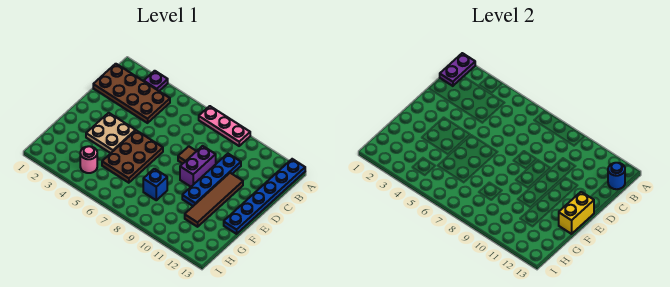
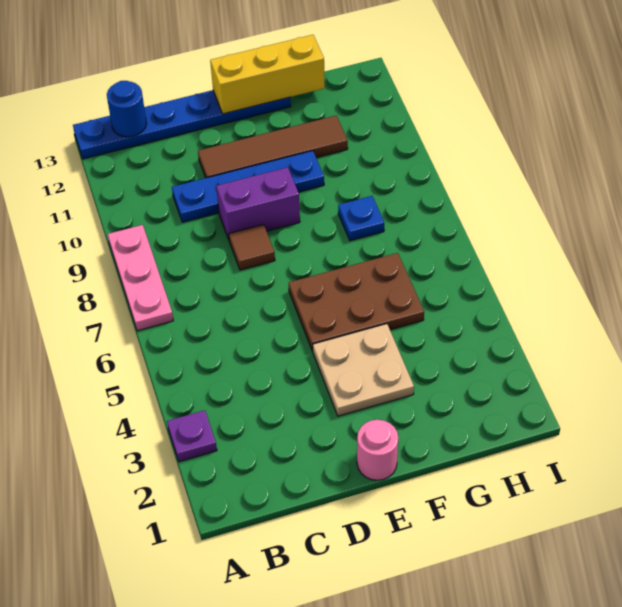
purple plate A1:B1 level 2 -> none
brown plate B1:C4 level 1 -> none
yellow brick E13:F13 level 2 -> yellow brick E13:G13 level 2
blue brick G8 level 1 -> blue plate G8 level 1
pink round brick H4 level 1 -> pink round brick E1 level 1

